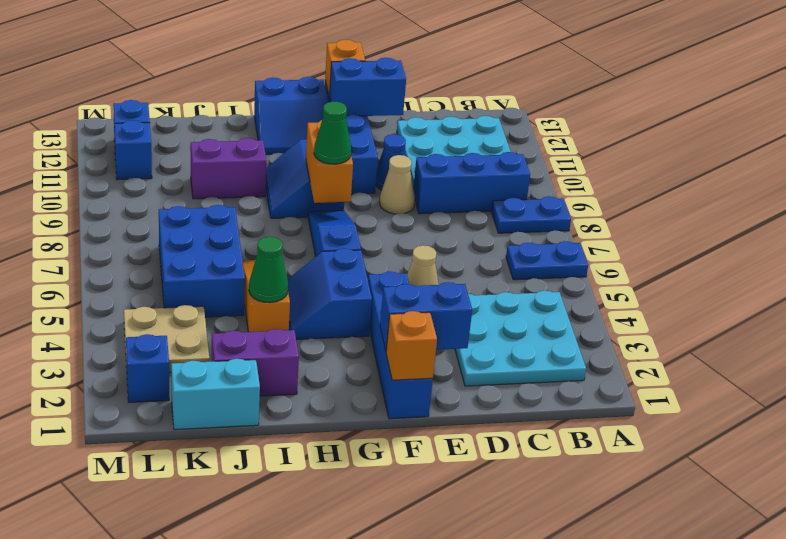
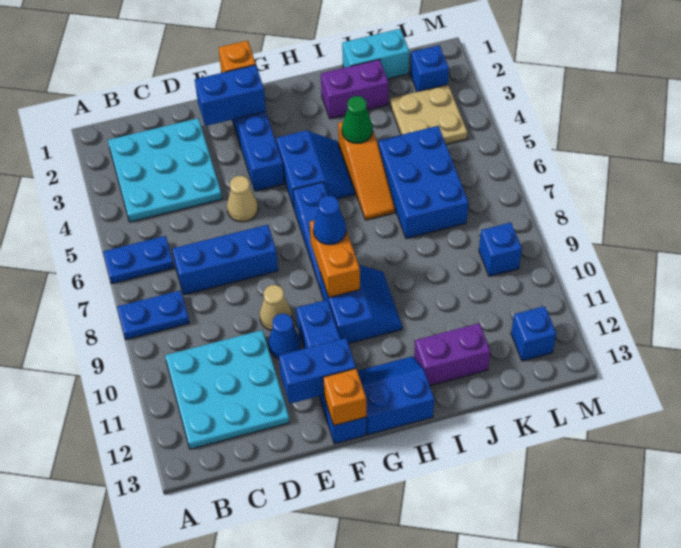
blue brick B9:D9 level 1 -> blue brick C7:E7 level 1
green cone G8 level 3 -> blue cone G8 level 3
purple brick I10:J10 level 1 -> purple brick I12:J12 level 1
blue brick L11 level 1 -> blue brick L9 level 1

